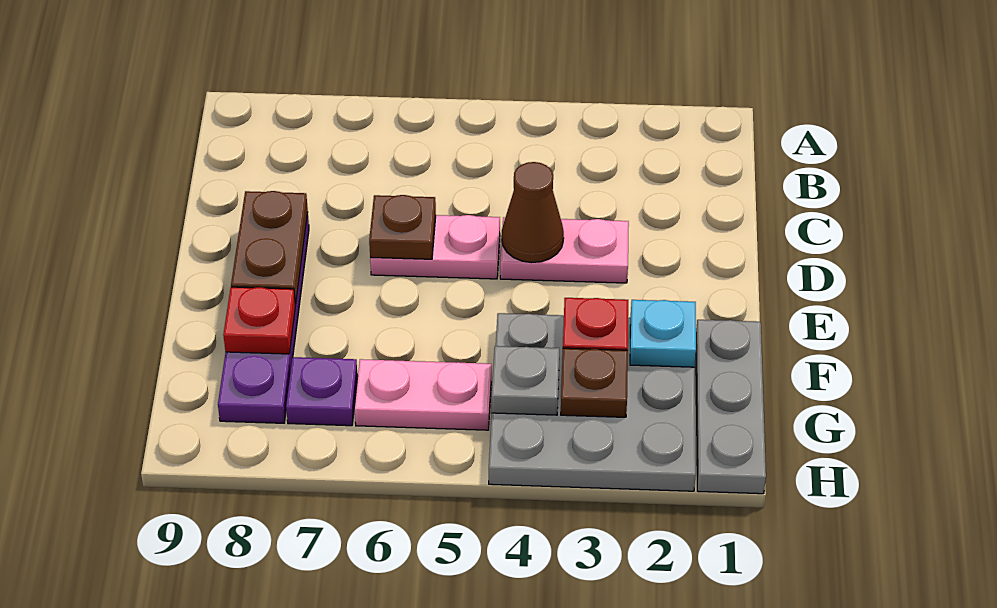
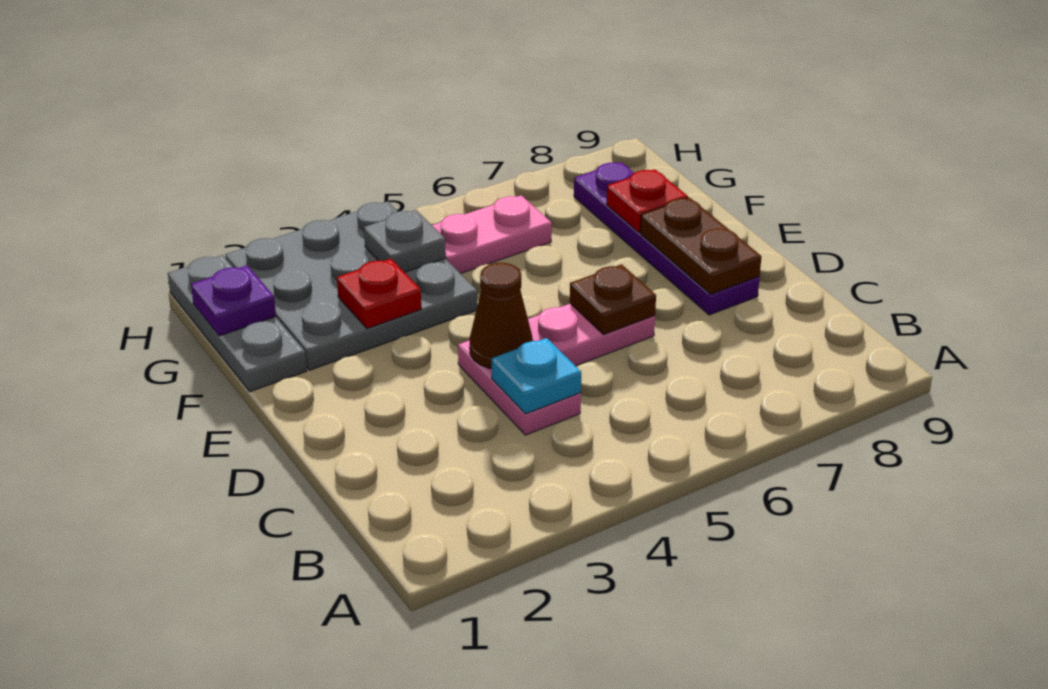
pink plate D3:D4 level 1 -> pink plate C4:D4 level 1
cyan plate F2 level 2 -> cyan plate C4 level 2
brown plate G3 level 2 -> none
purple plate G7 level 1 -> purple plate G1 level 2

